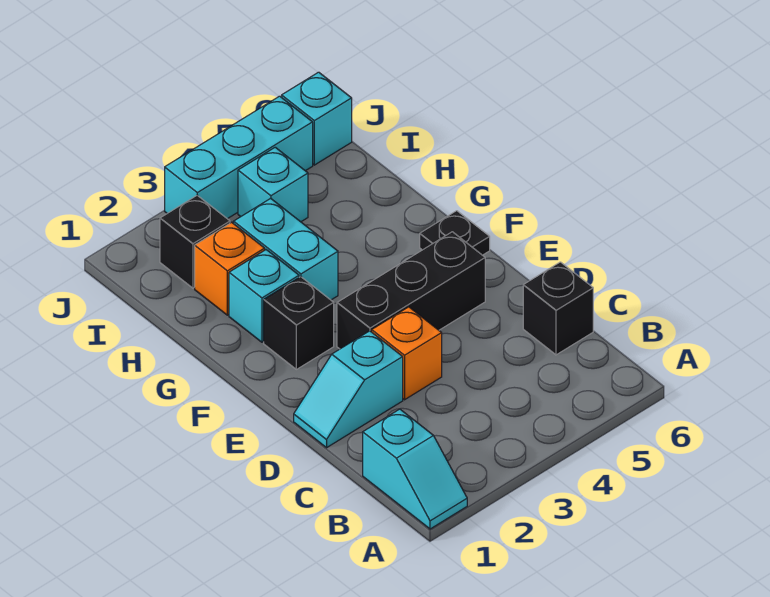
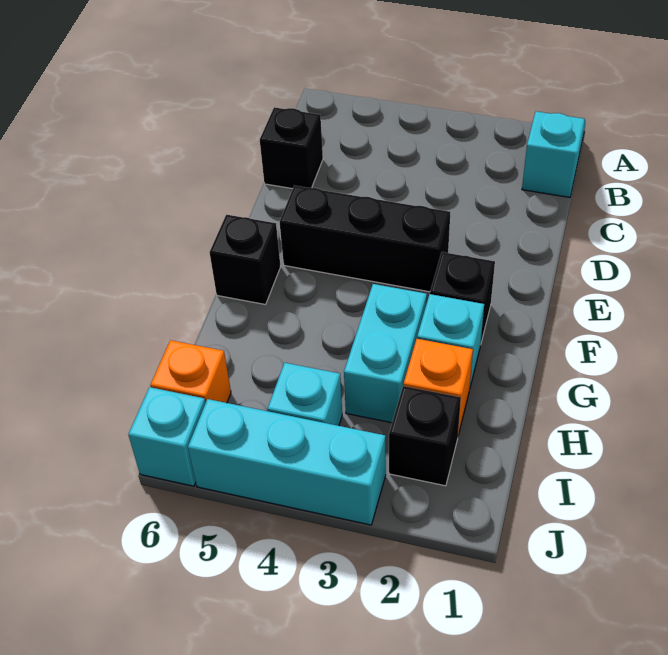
cyan slope D1:D2 level 1 top 2 -> none
orange brick D3 level 1 -> orange brick I6 level 1
black plate F6 level 1 -> black brick F6 level 1

